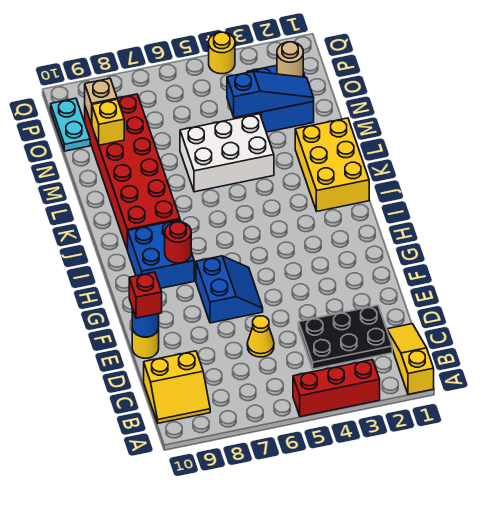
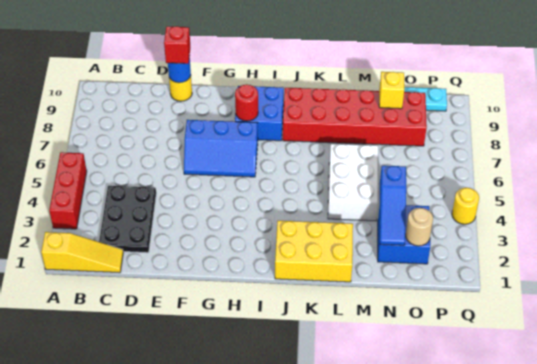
yellow slope B9:C10 level 1 top C -> none
yellow cone D6 level 1 -> none
blue slope F6:G7 level 1 top 7 -> blue slope F6:H7 level 1 top 7
tan brick O9 level 2 -> none

